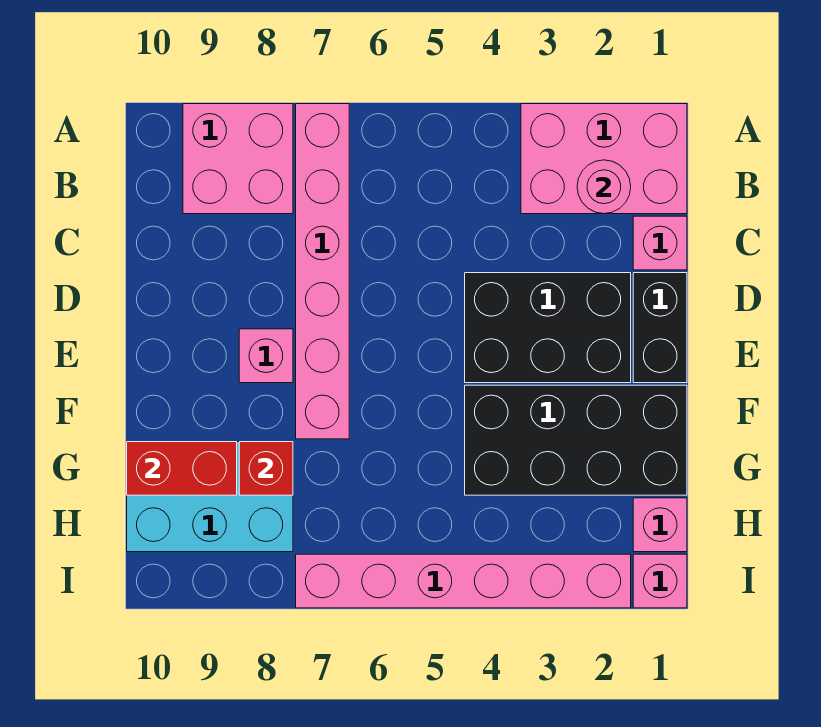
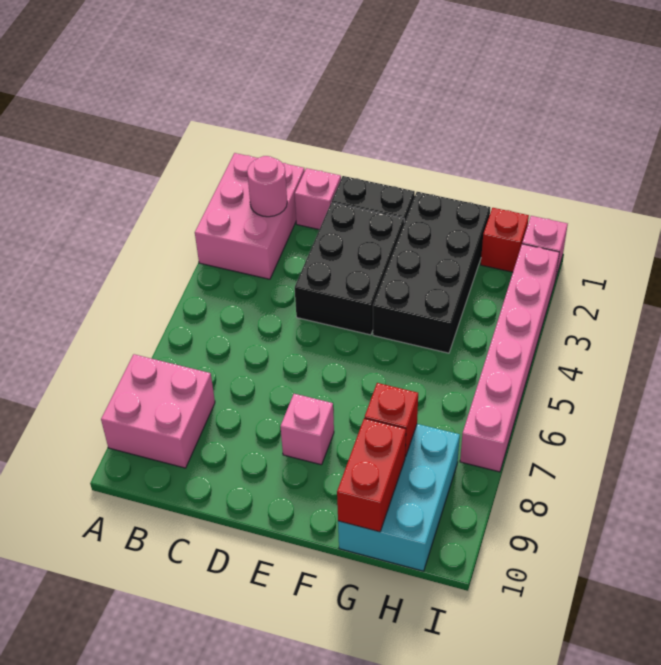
pink brick A7:F7 level 1 -> none
pink brick H1 level 1 -> red brick H1 level 1

